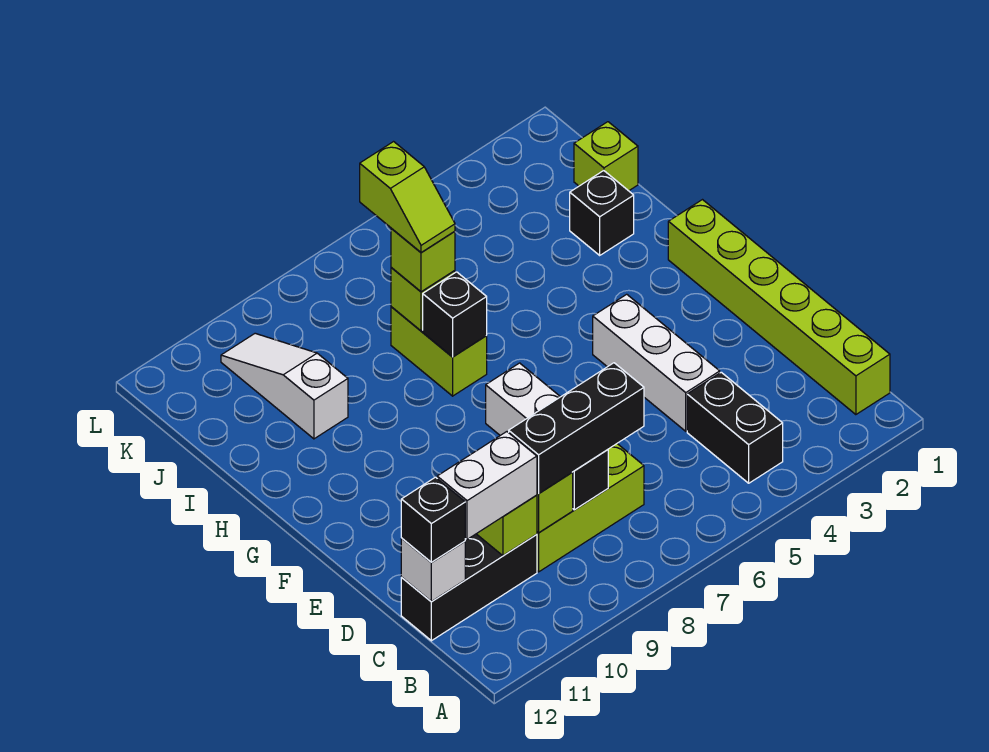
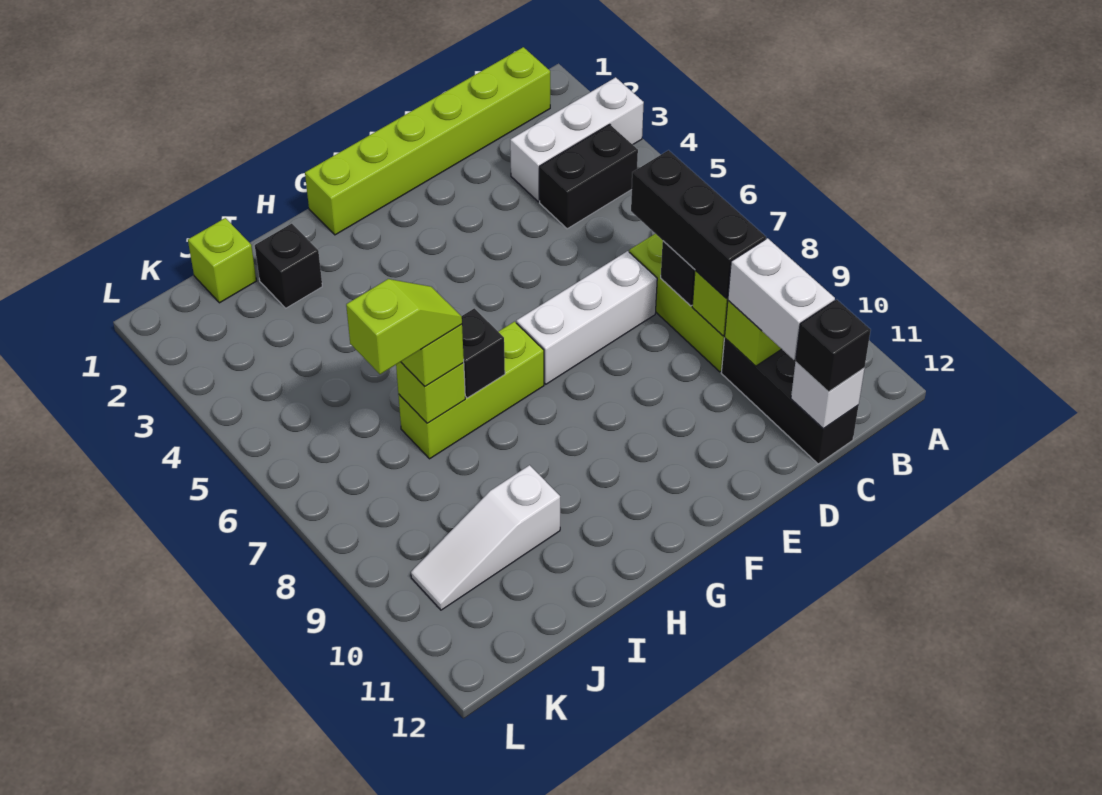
white brick D4:F4 level 1 -> white brick A3:C3 level 1
lime brick H7:I7 level 1 -> lime brick G7:I7 level 1

